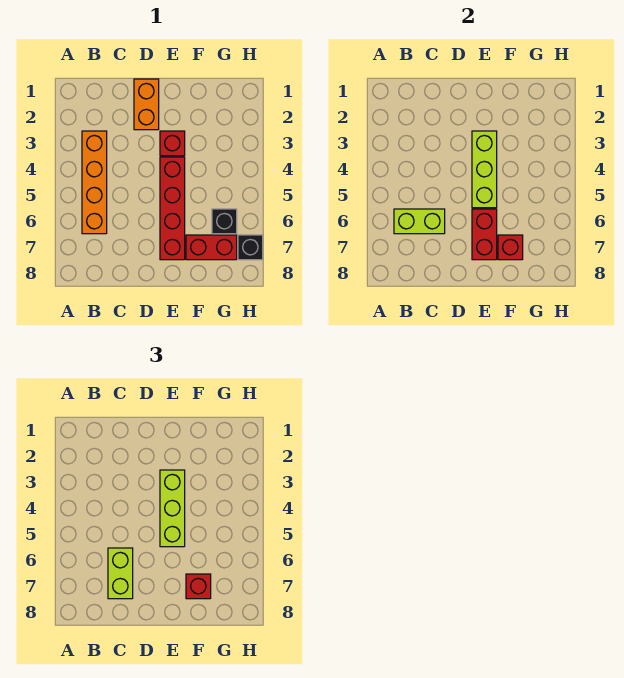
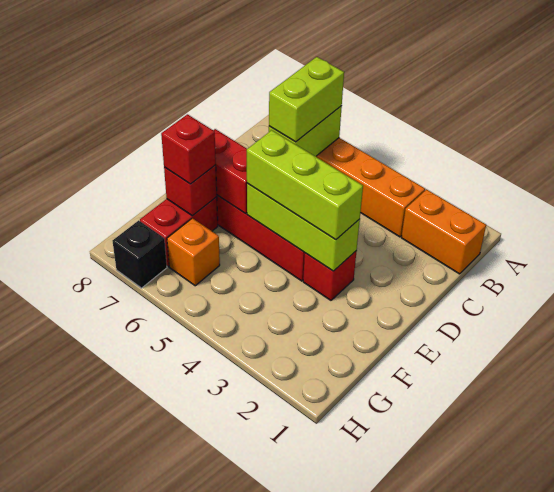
lime brick C6:C7 level 3 -> lime brick B6:C6 level 3
orange brick D1:D2 level 1 -> orange brick B1:B2 level 1
black brick G6 level 1 -> orange brick G6 level 1

